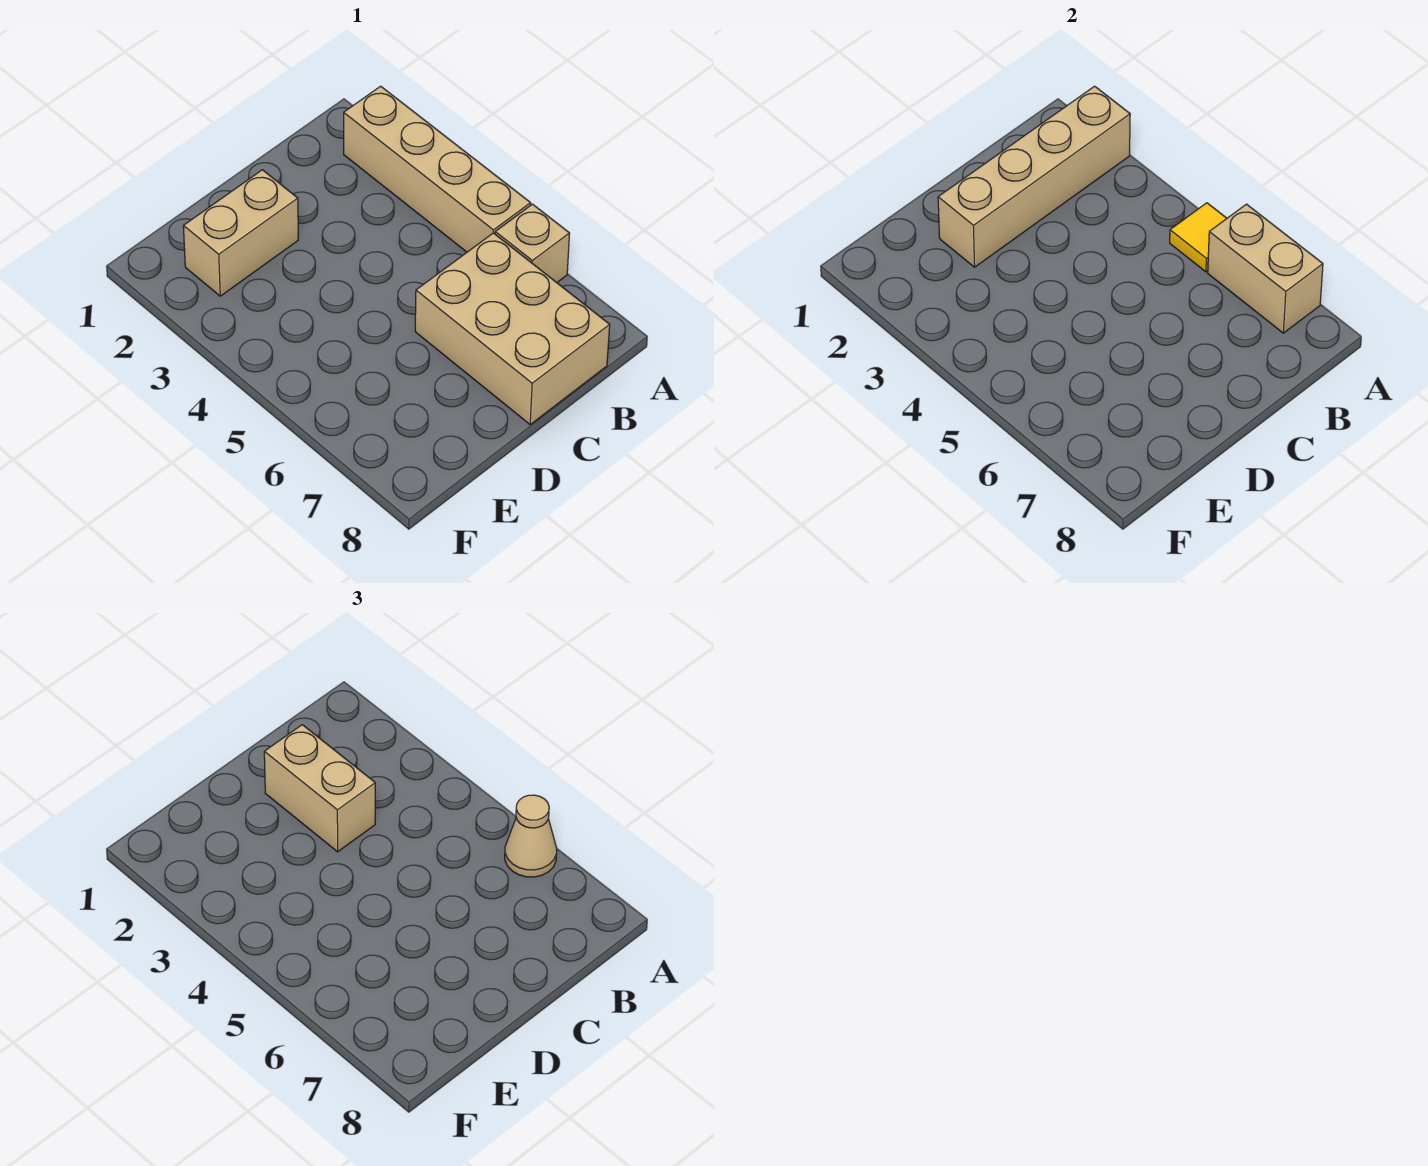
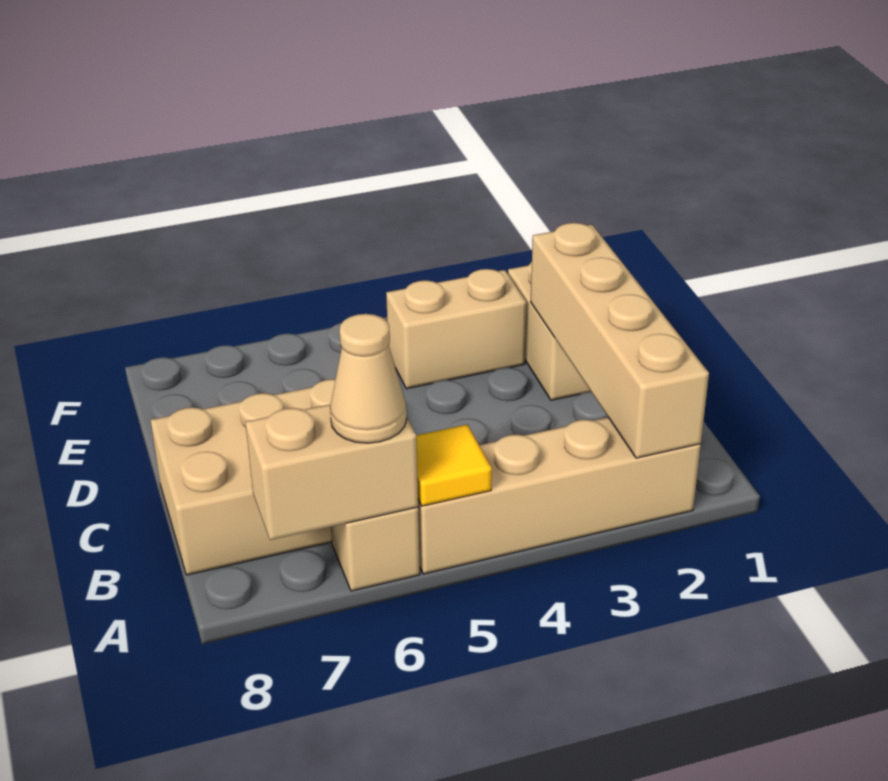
tan brick C2:C3 level 3 -> tan brick E3:E4 level 1

